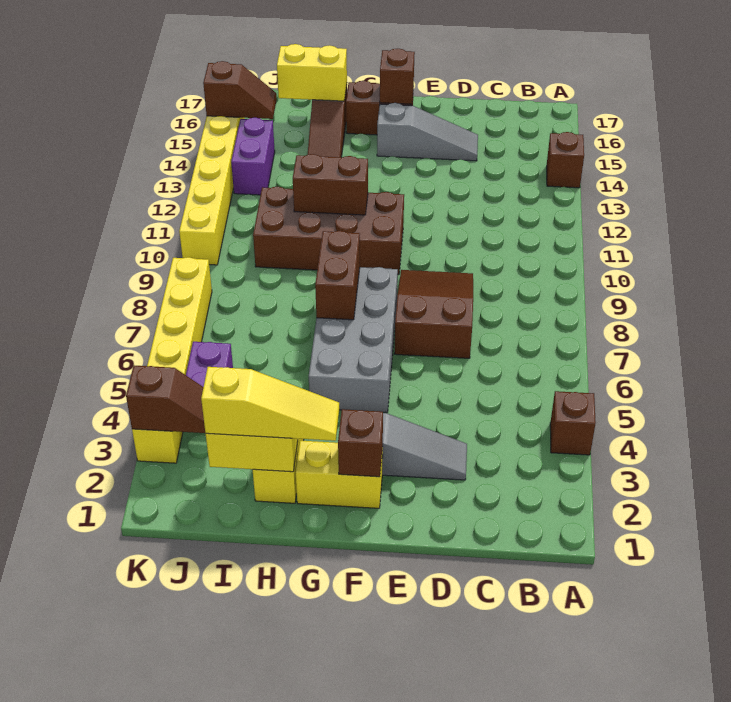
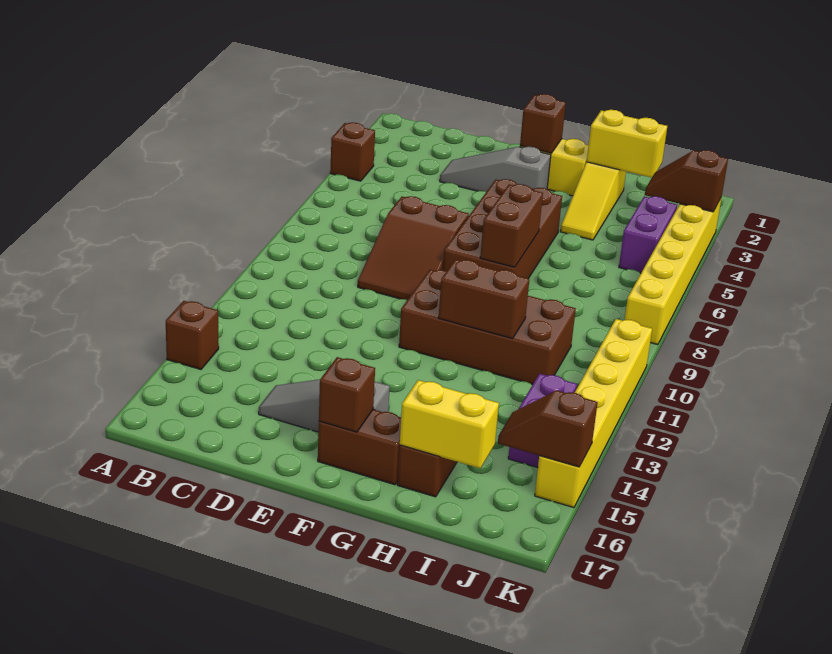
grey brick F5:G8 level 1 -> brown brick F5:G8 level 1
yellow slope G2:I2 level 3 top I -> none

